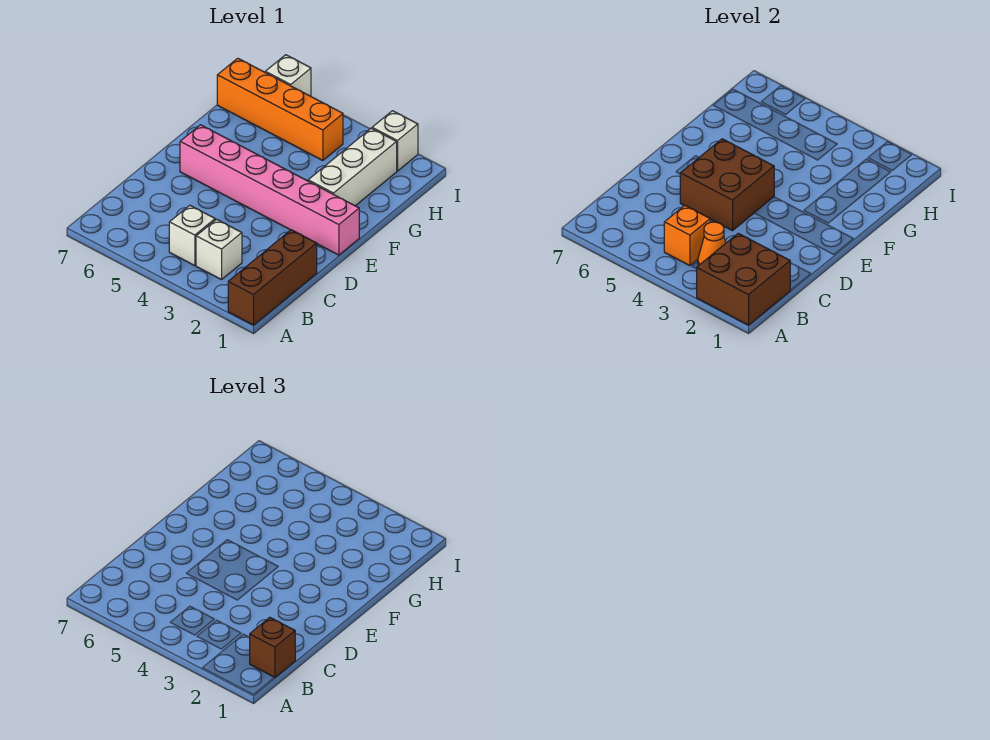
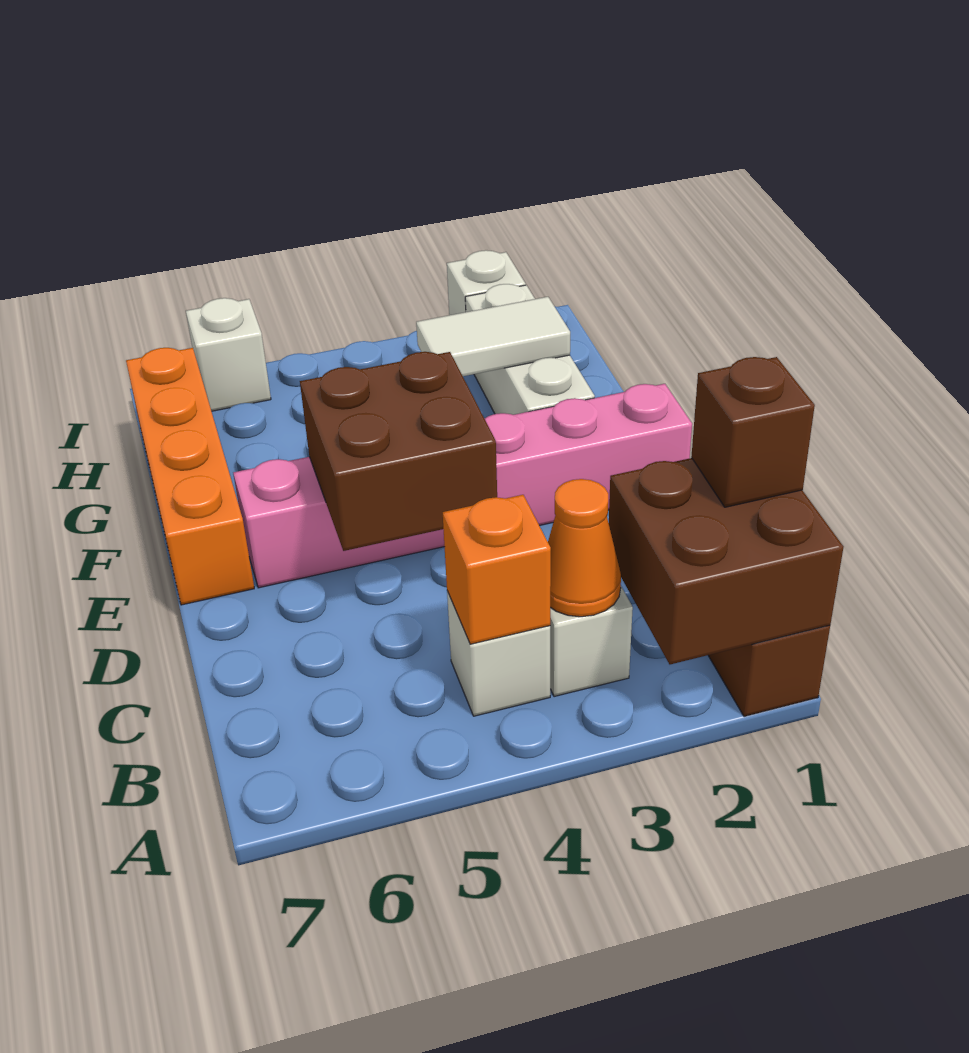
none -> white tile G2:G3 level 2
orange brick H4:H7 level 1 -> orange brick E7:H7 level 1

